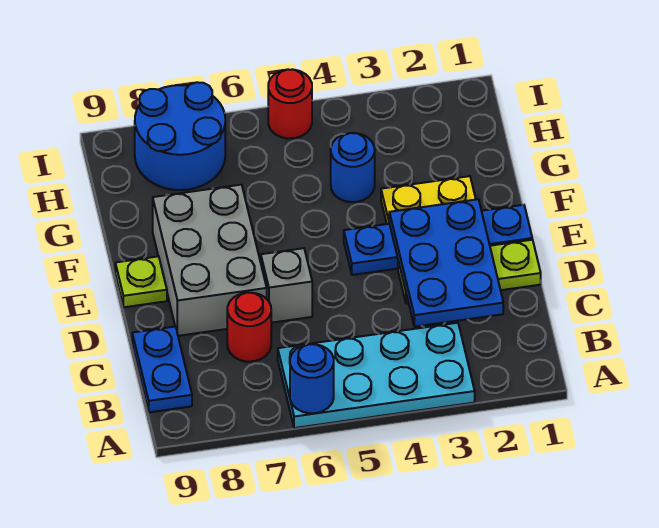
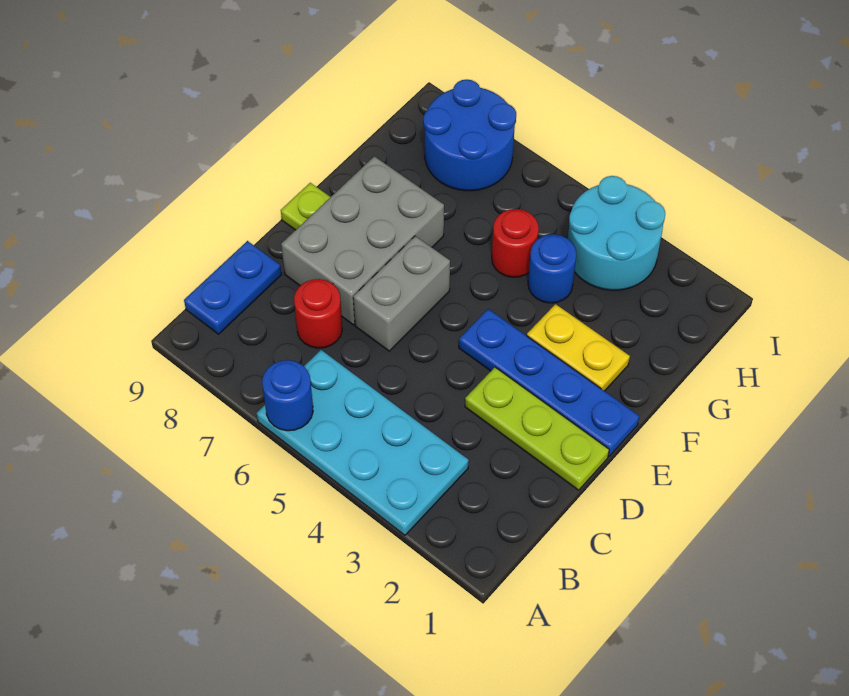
blue plate C2:E3 level 2 -> none
grey brick D6 level 1 -> grey brick D6:E6 level 1
none -> cyan round brick H3:I4 level 1
red round brick I5 level 1 -> red round brick G5 level 1

